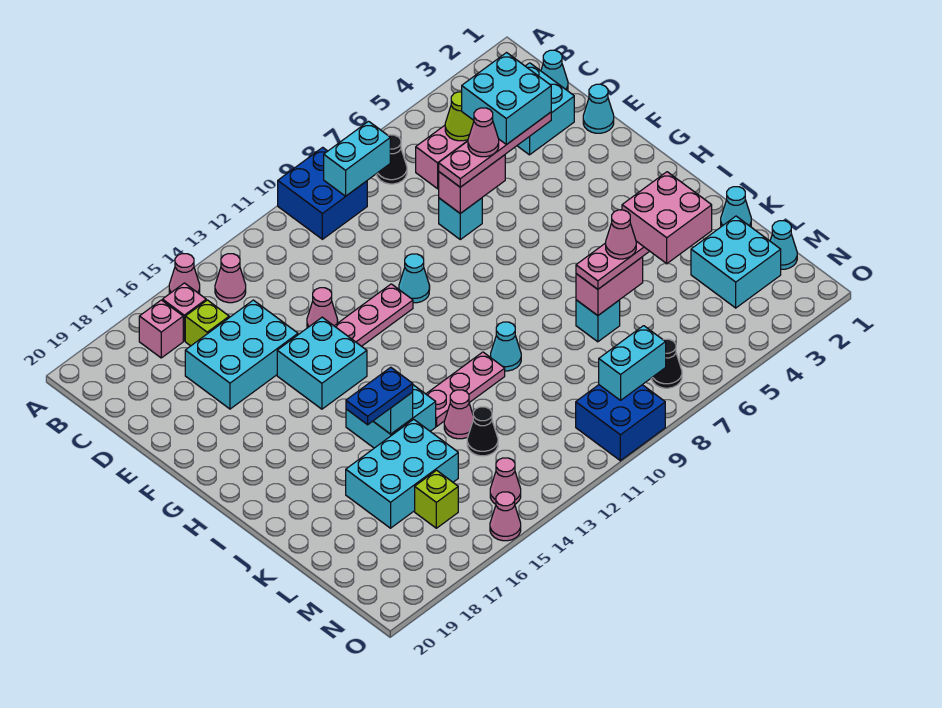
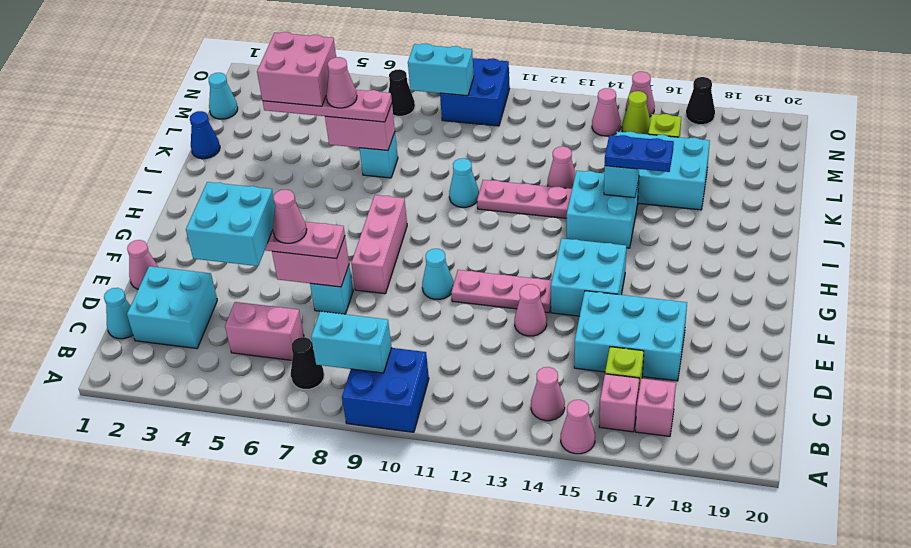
lime cone C5 level 2 -> lime cone N15 level 1
cyan cone E1 level 1 -> pink cone E1 level 1
none -> pink brick F8:H8 level 1
cyan cone K1 level 1 -> blue cone K1 level 1
cyan brick L2:M3 level 1 -> none
black cone L13 level 1 -> black cone O17 level 1

